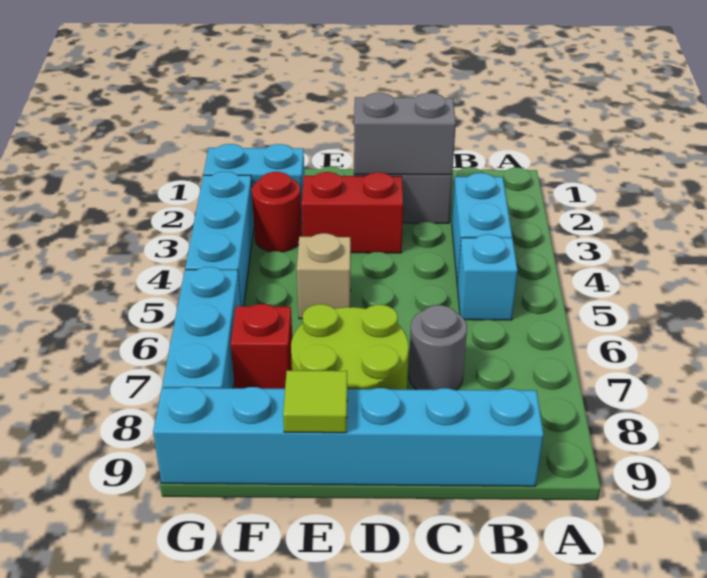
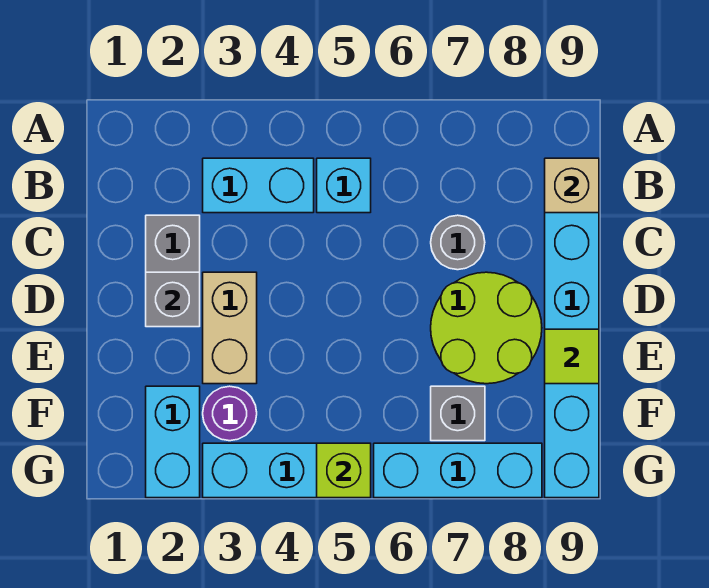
grey brick C2:D2 level 2 -> grey brick D2 level 2
red brick D3:E3 level 1 -> tan brick D3:E3 level 1
tan brick E5 level 1 -> tan brick B9 level 2
red round brick F3 level 1 -> purple round brick F3 level 1
red brick F7 level 1 -> grey brick F7 level 1
none -> lime brick G5 level 2

